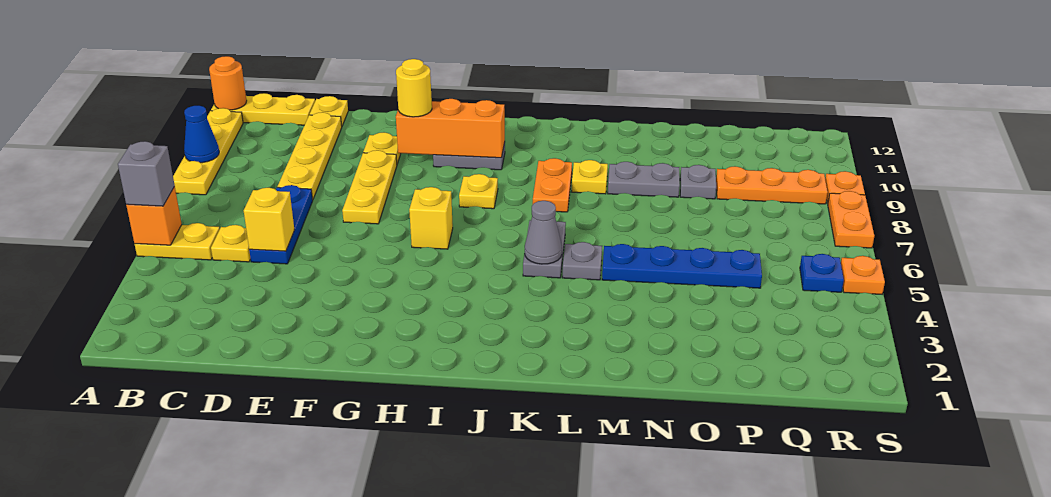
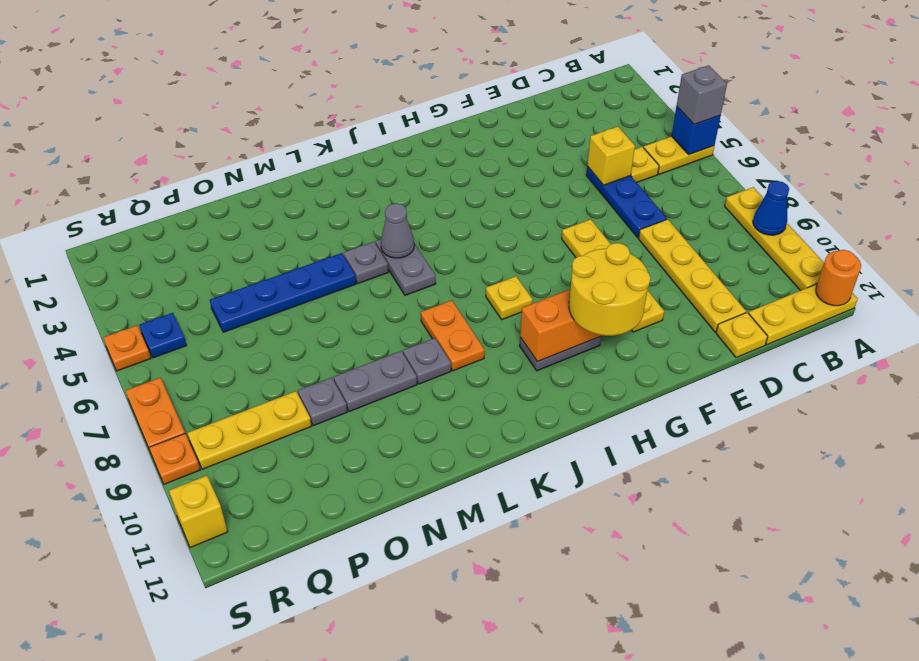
orange brick A5 level 2 -> blue brick A5 level 2
yellow round brick G10 level 3 -> yellow round brick G10:H11 level 3
yellow brick H6 level 1 -> yellow brick S11 level 1
yellow plate L9 level 1 -> grey plate L9 level 1
orange plate P9:R9 level 1 -> yellow plate P9:R9 level 1

